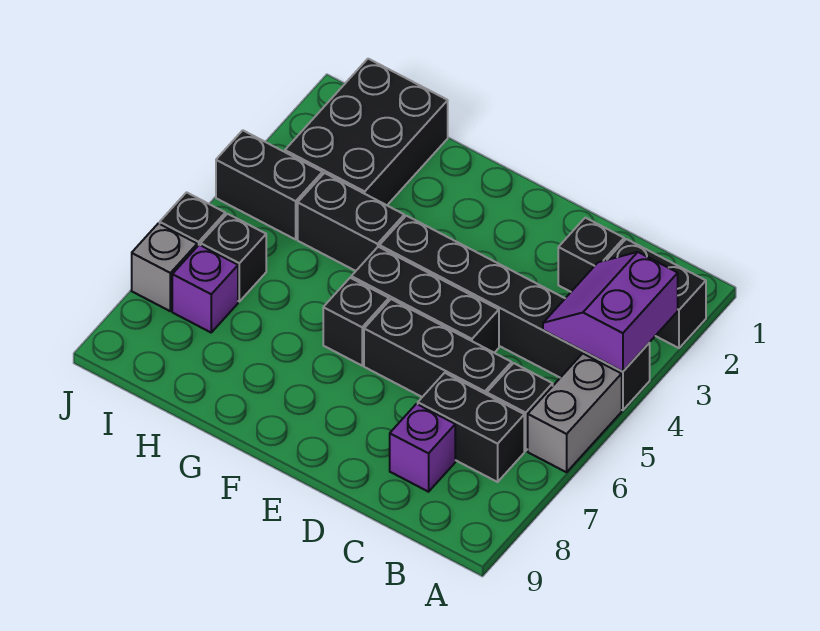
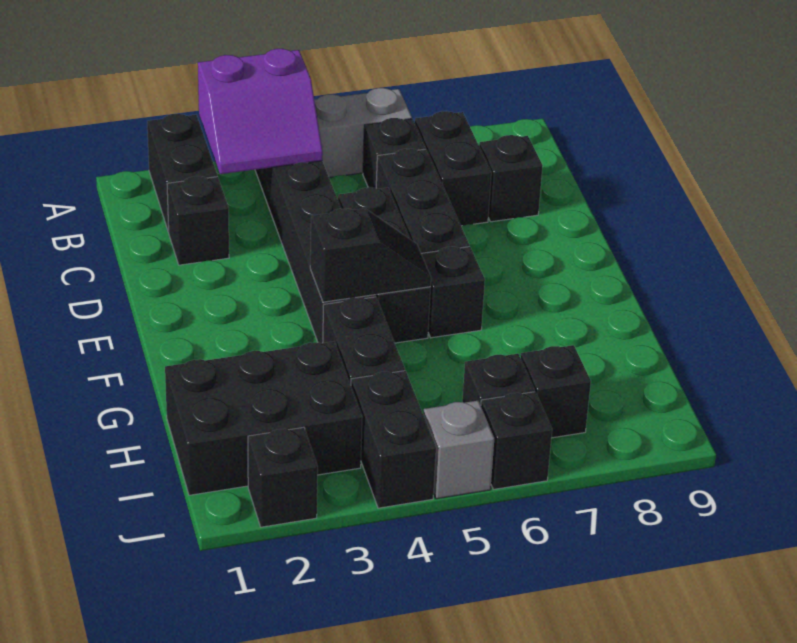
purple brick C8 level 1 -> black brick C8 level 1
none -> black slope F4:F5 level 2 top 4
purple brick I7 level 1 -> black brick I7 level 1
none -> black brick J2 level 1
grey brick J7 level 1 -> grey brick J5 level 1

